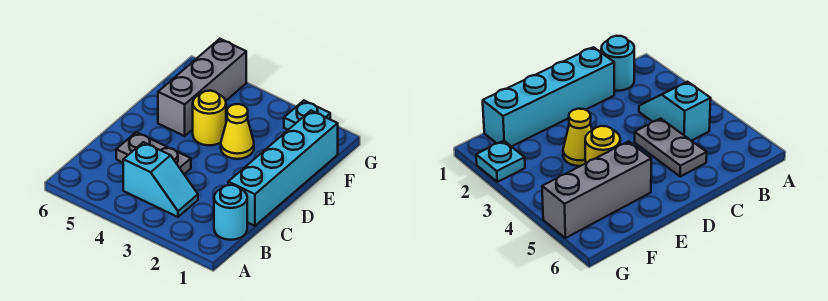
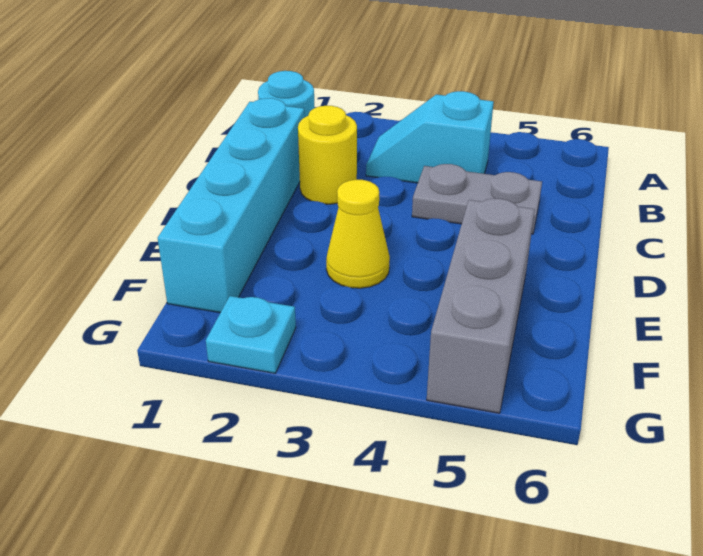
yellow round brick E4 level 1 -> yellow round brick C2 level 1

